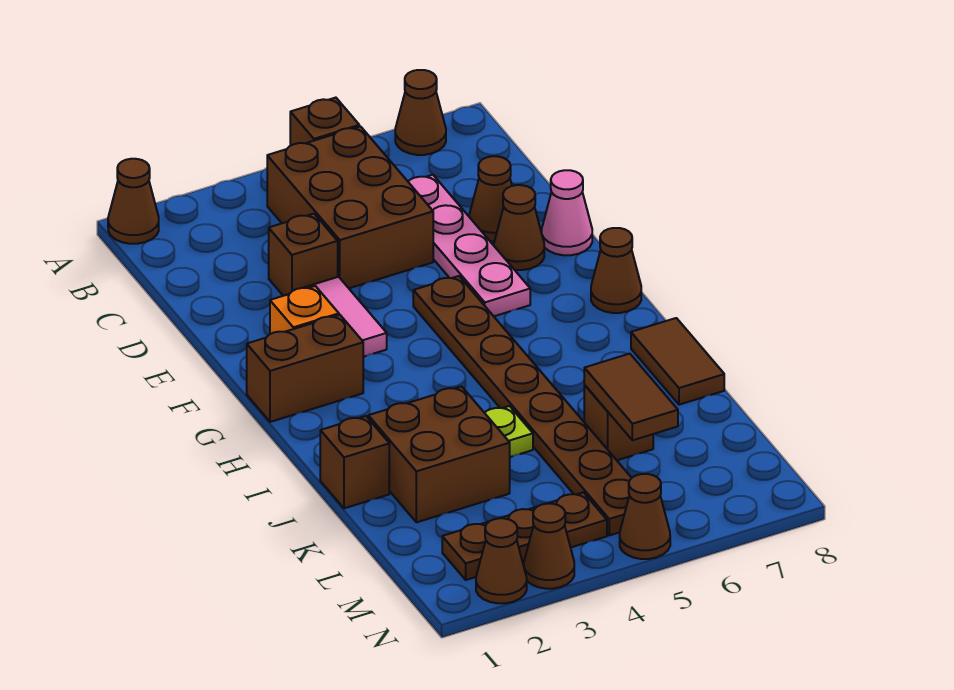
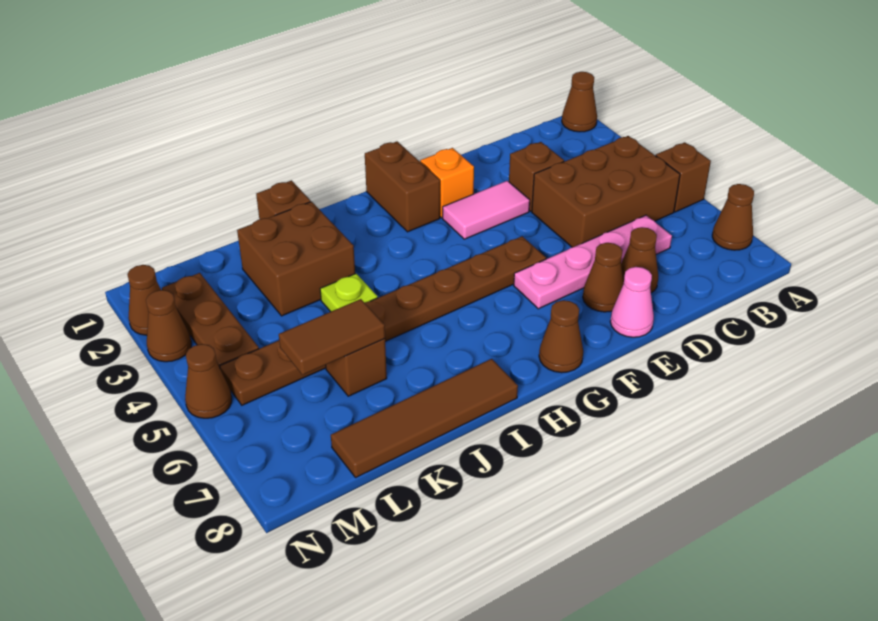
brown tile I8:J8 level 1 -> brown tile I8:L8 level 1

